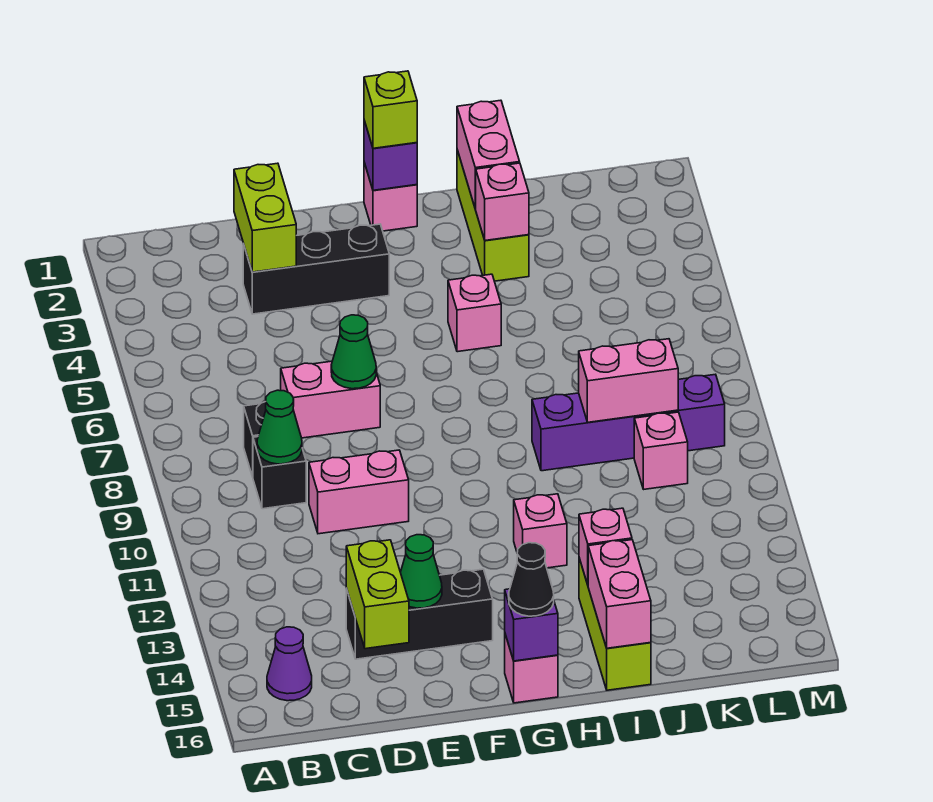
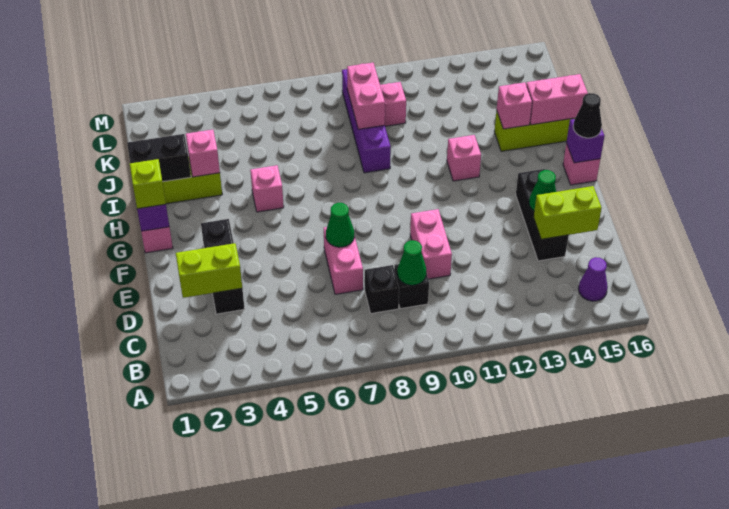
pink brick I1:I2 level 2 -> black brick I1:I2 level 2

